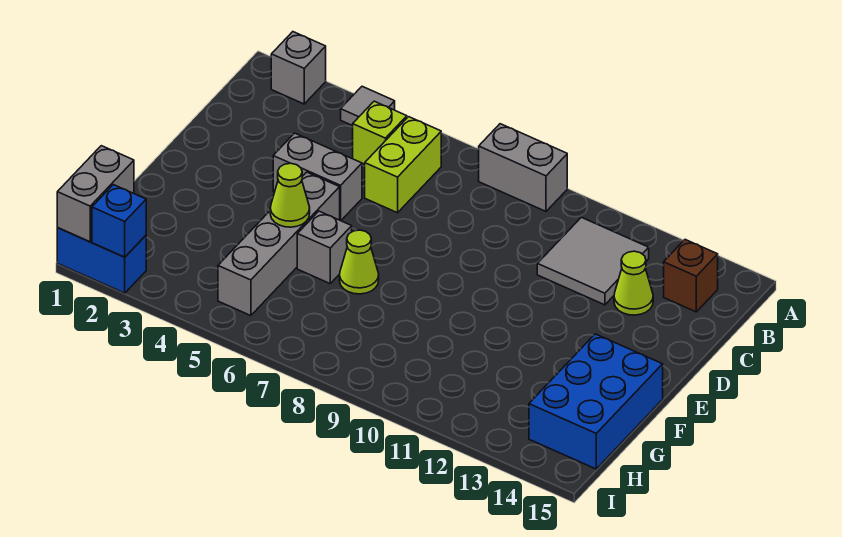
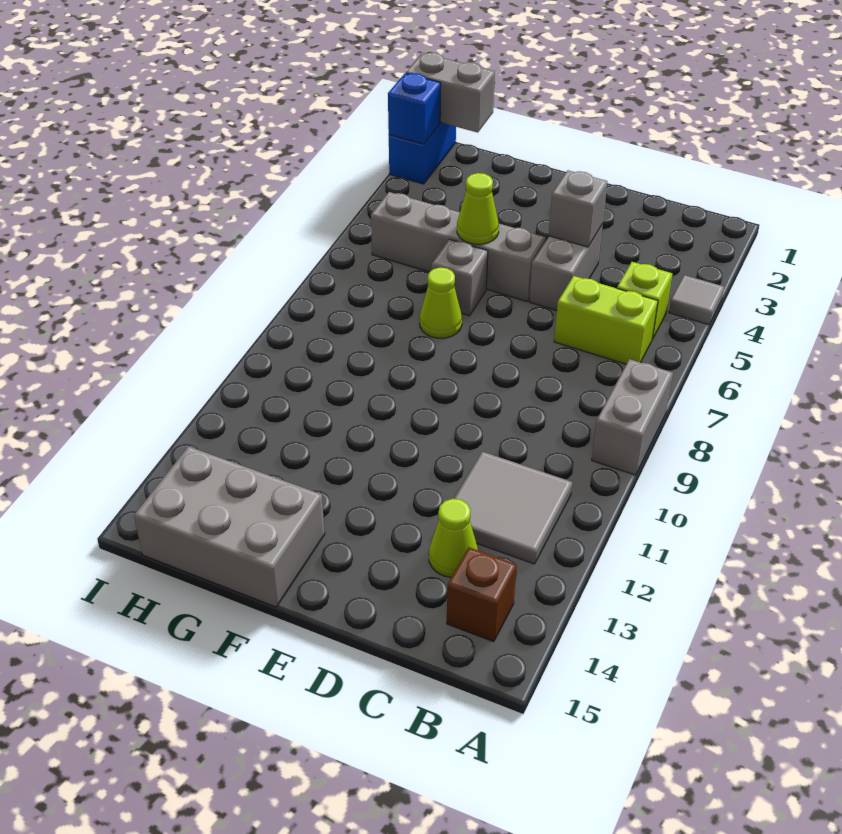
grey brick A2 level 1 -> grey brick D4 level 2
blue brick F14:H15 level 1 -> grey brick F14:H15 level 1

